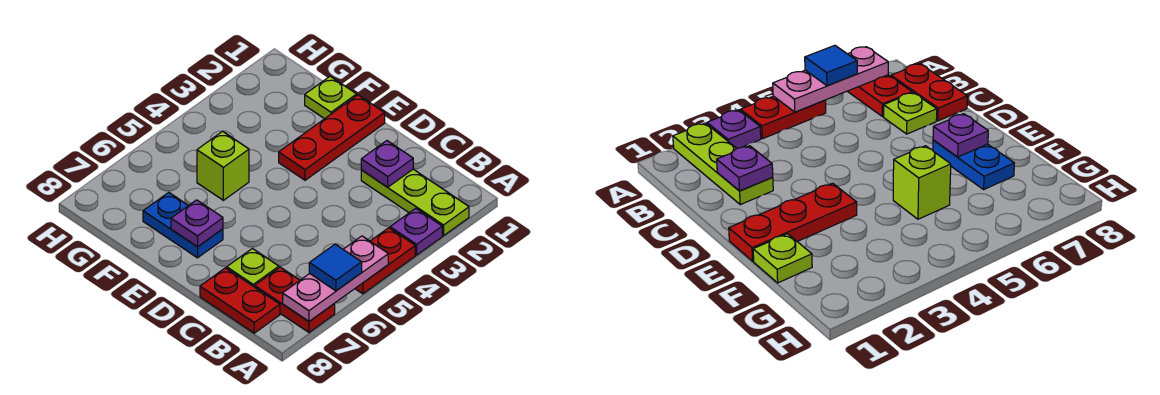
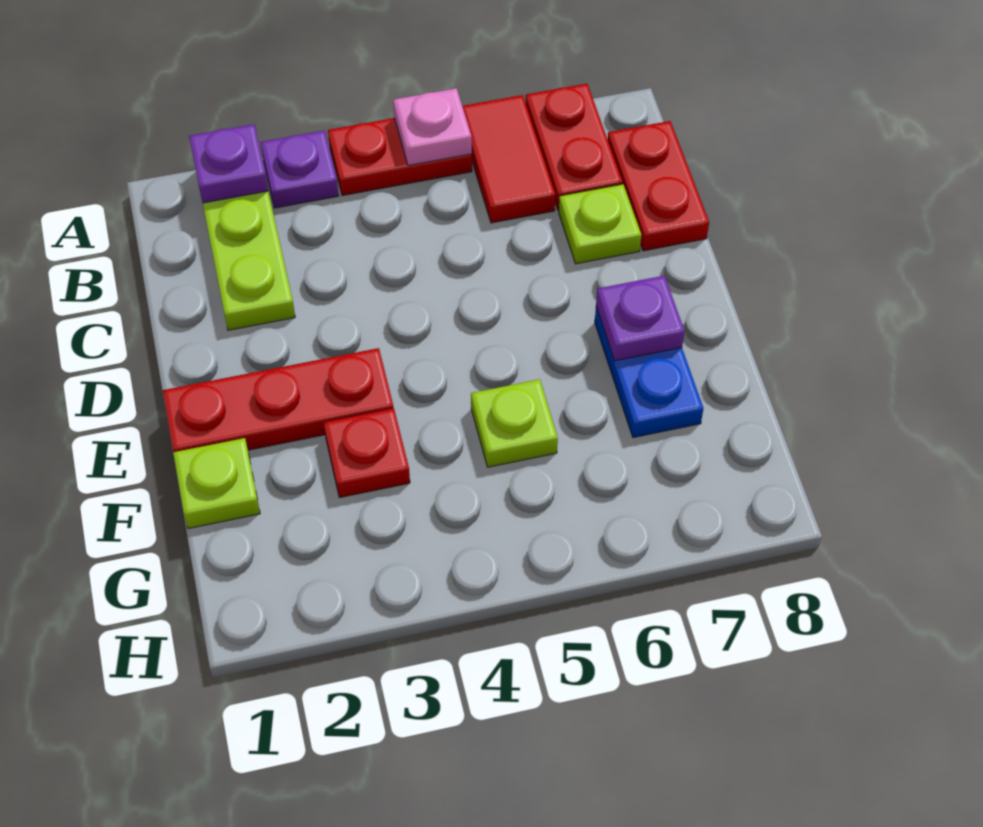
pink plate A5:A7 level 2 -> pink plate A5 level 2
none -> red tile A6:B6 level 1
blue tile A6 level 3 -> none
purple plate C2 level 2 -> purple plate A2 level 2
none -> red plate F3 level 1
lime brick F5 level 1 -> lime plate F5 level 1

